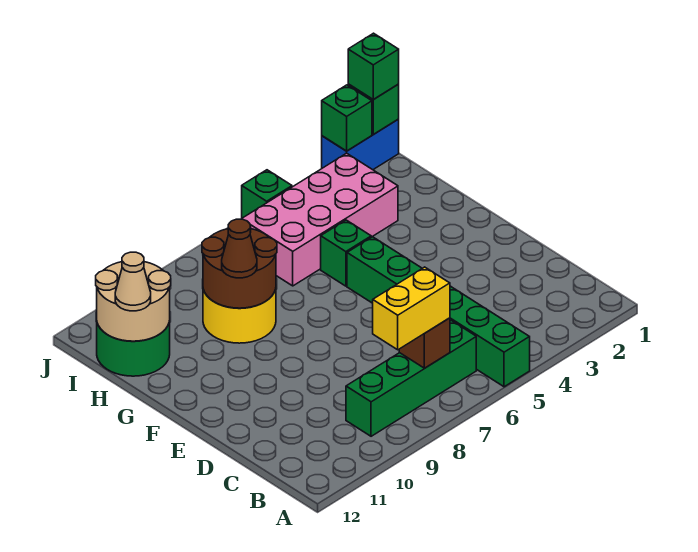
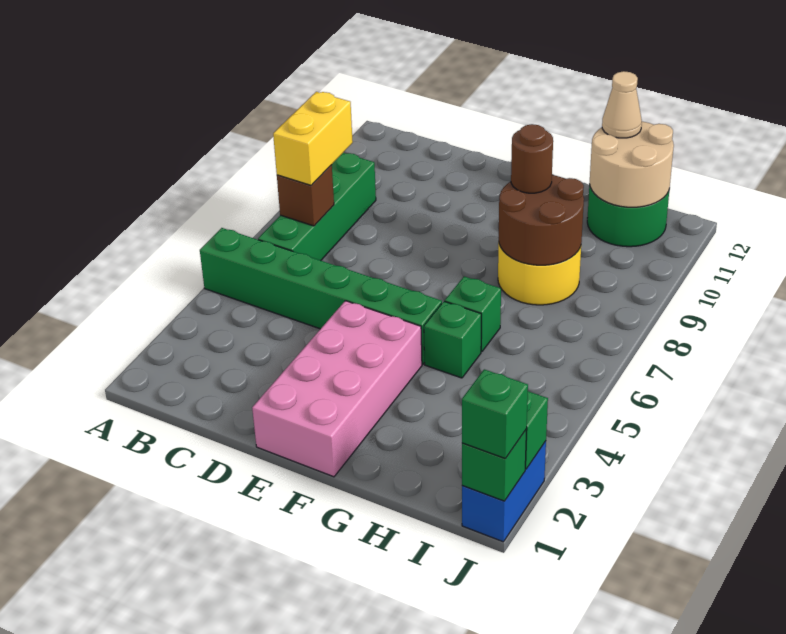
brown cone G9 level 3 -> brown round brick G9 level 3
pink brick H3:I6 level 1 -> pink brick E1:F4 level 1
green brick J5 level 1 -> green brick G6 level 1

